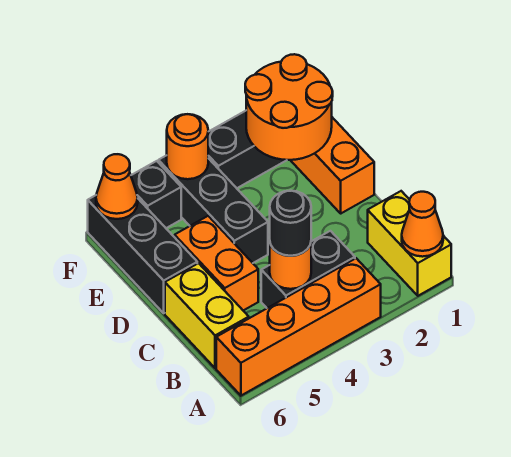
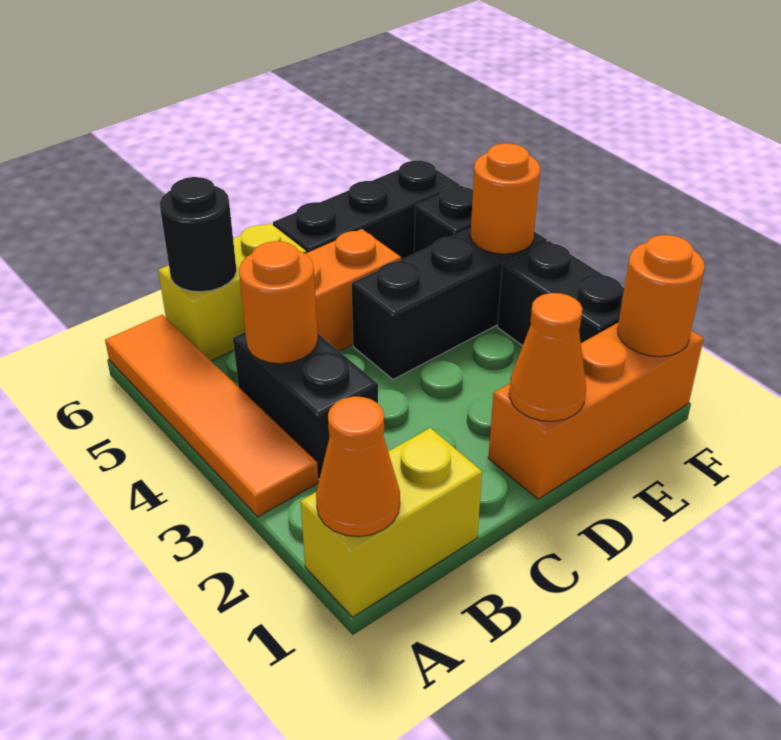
orange brick A3:A6 level 1 -> orange tile A3:A6 level 1
black round brick B4 level 3 -> black round brick B6 level 2
orange round brick E1:F2 level 2 -> orange round brick F1 level 2
orange cone F6 level 2 -> orange cone D1 level 2

